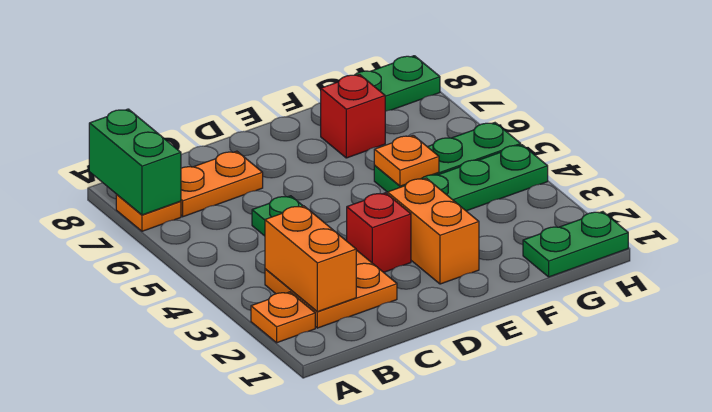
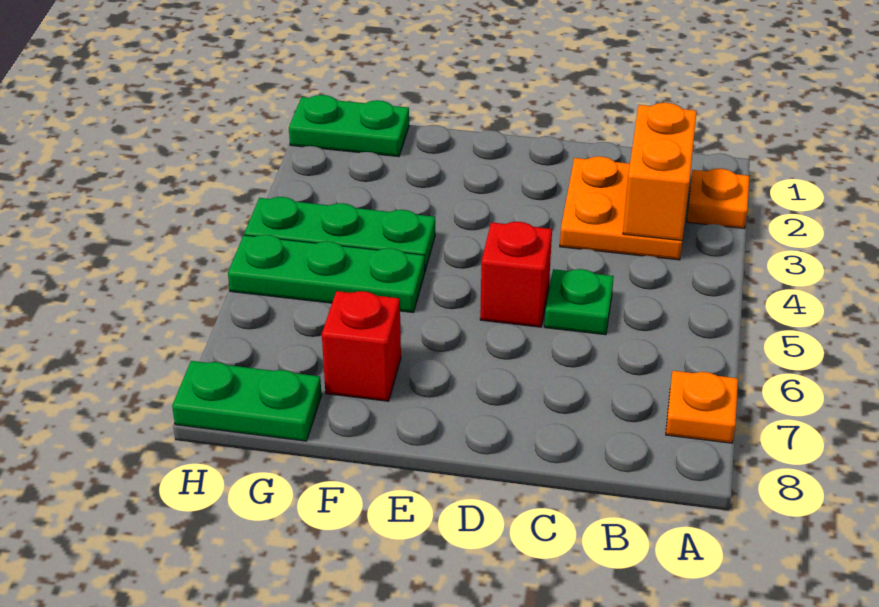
green brick A7:A8 level 2 -> none
orange plate B7:C7 level 1 -> none
red brick D3 level 1 -> red brick D5 level 1
orange brick E2:E3 level 1 -> none
orange plate F5 level 2 -> none

